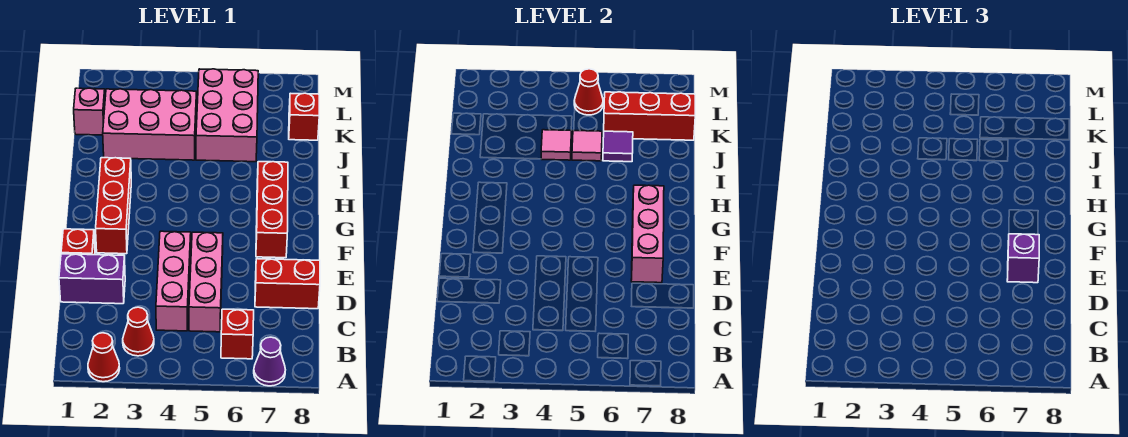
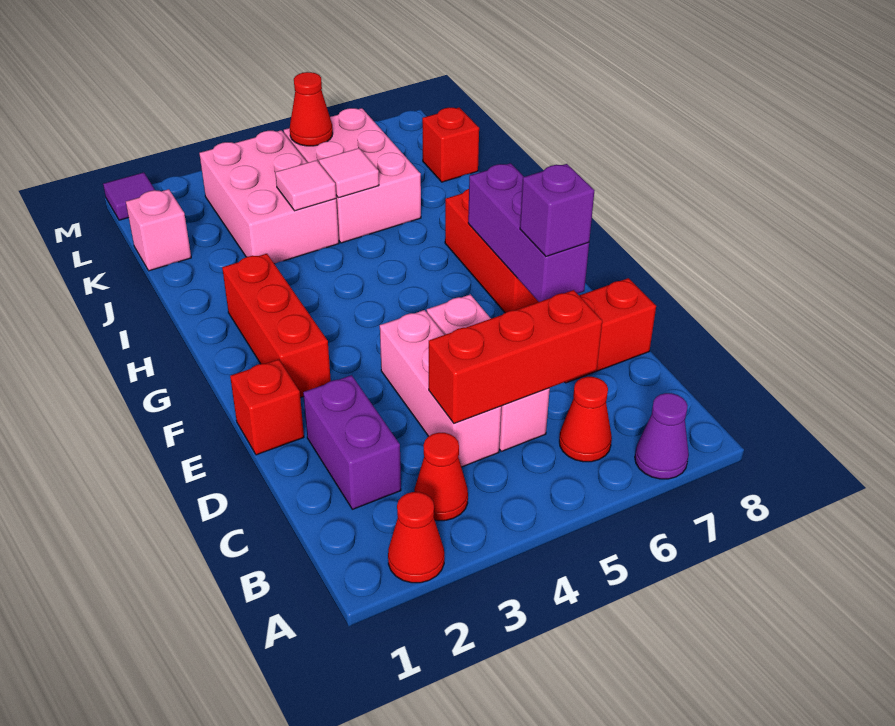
red brick B6 level 1 -> red cone B6 level 1
purple brick D1:D2 level 1 -> purple brick C2:D2 level 1
pink brick E7:G7 level 2 -> purple brick E7:G7 level 2
pink brick J2:K4 level 1 -> pink brick J3:L4 level 1
purple tile J6 level 2 -> purple tile M1 level 1
red brick K6:K8 level 2 -> red brick C4:C6 level 2

